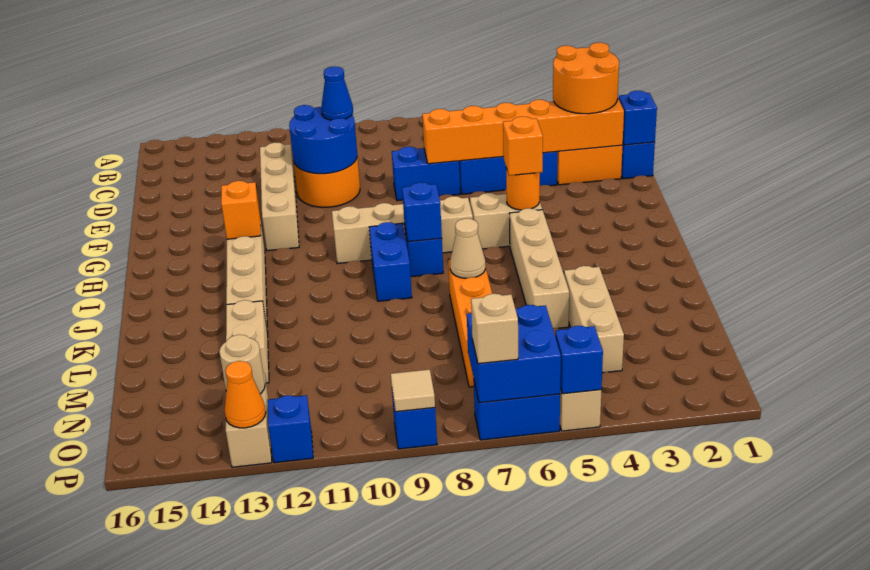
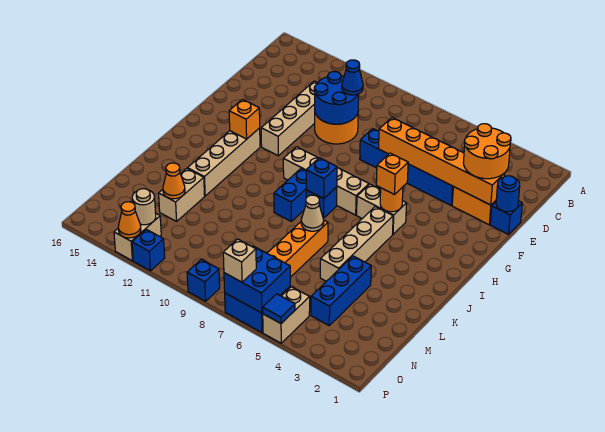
blue brick E1 level 2 -> blue round brick E1 level 2
tan brick L4:N4 level 1 -> blue brick L4:N4 level 1
none -> orange cone M13 level 2
blue brick P5 level 2 -> blue tile P5 level 2
tan tile P9 level 2 -> none

